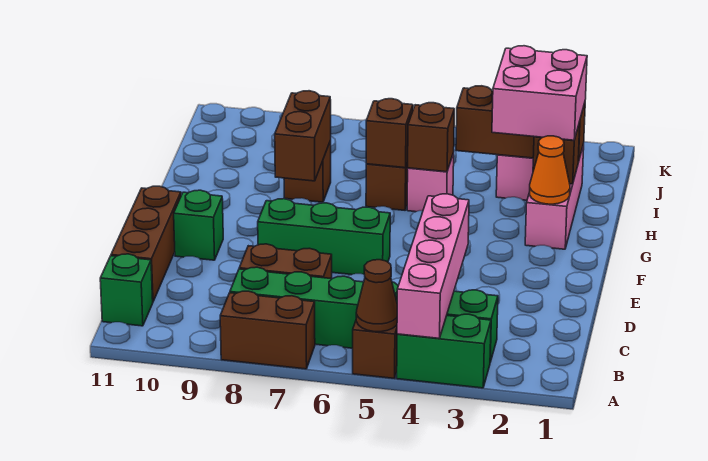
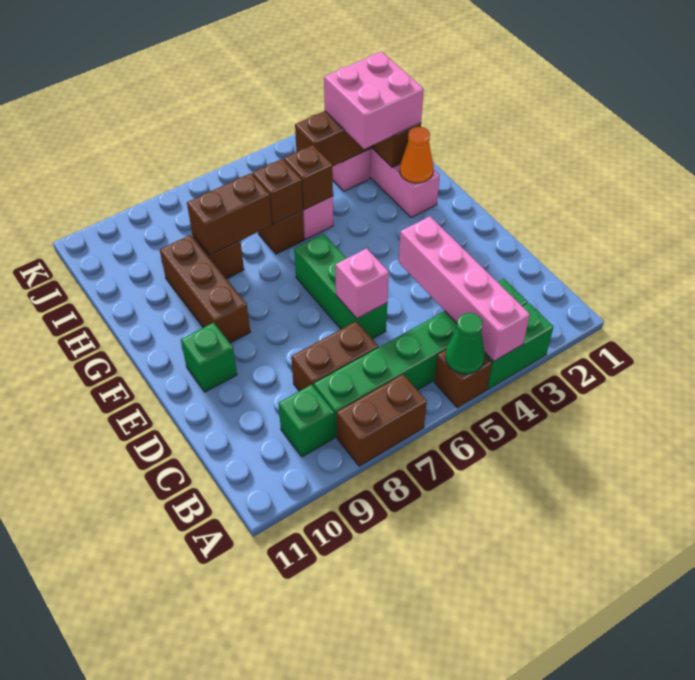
brown cone A5 level 2 -> green cone A5 level 2
green brick B11 level 1 -> green brick B9 level 1
brown brick C11:E11 level 1 -> brown brick F9:H9 level 1
none -> pink brick D6 level 2
green brick E6:E8 level 1 -> green brick D6:F6 level 1
brown brick G8:H8 level 2 -> brown brick H7:H8 level 2

